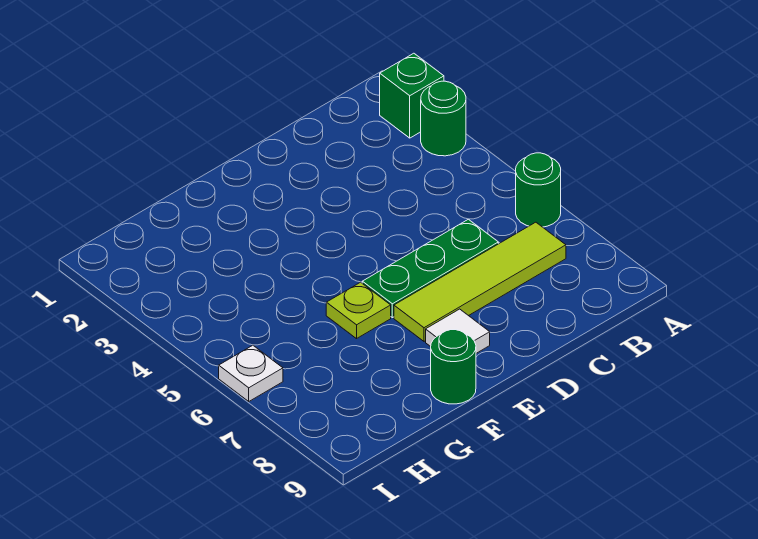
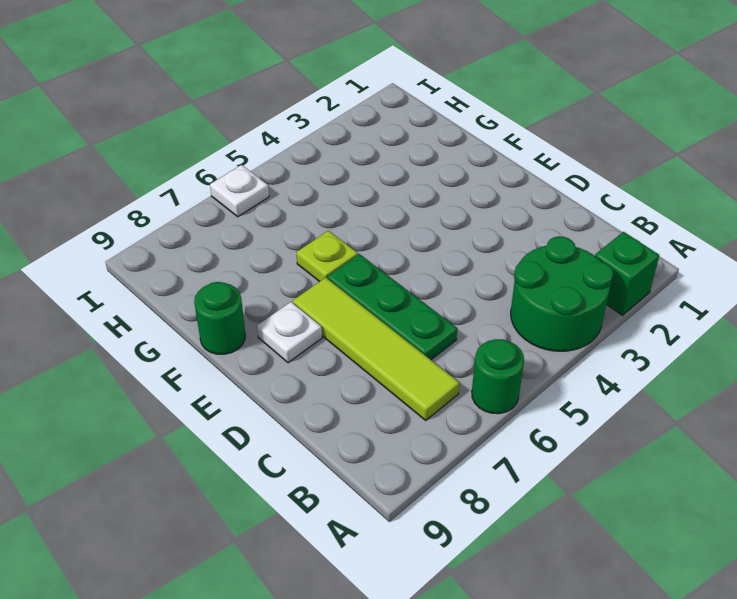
green round brick A3 level 1 -> green round brick A3:B4 level 1
white tile E8 level 1 -> white plate E8 level 1

